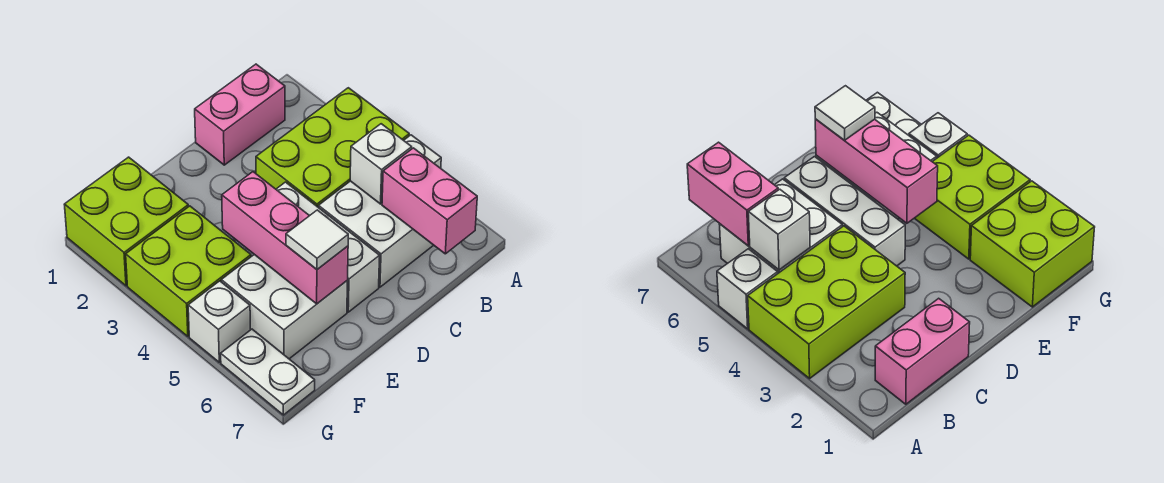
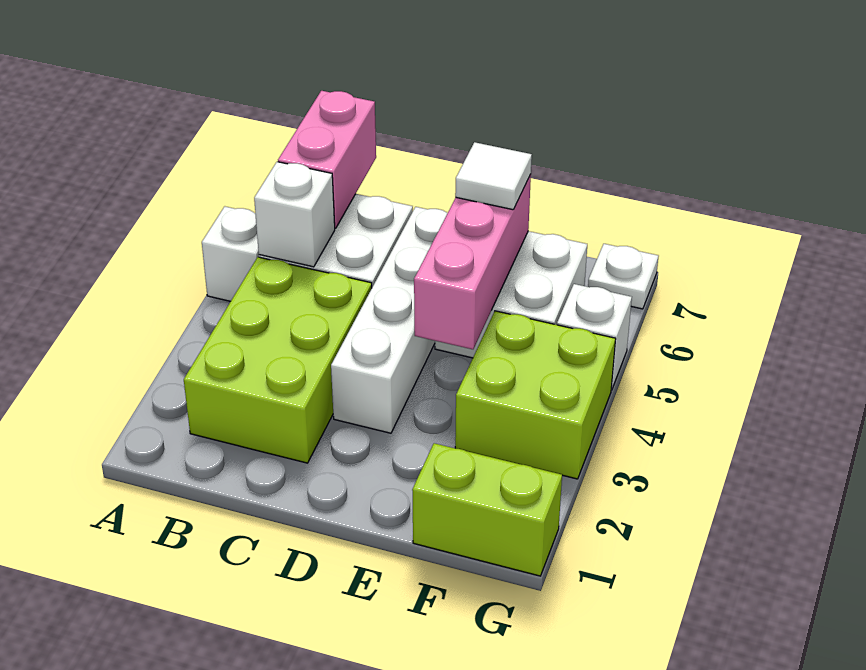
lime brick A3:C4 level 1 -> lime brick B2:C4 level 1
pink brick B1:C1 level 1 -> none
white brick D4:D6 level 1 -> white brick D3:D6 level 1
lime brick F1:G2 level 1 -> lime brick F1:G1 level 1
white plate G6:G7 level 1 -> white plate G7 level 1

